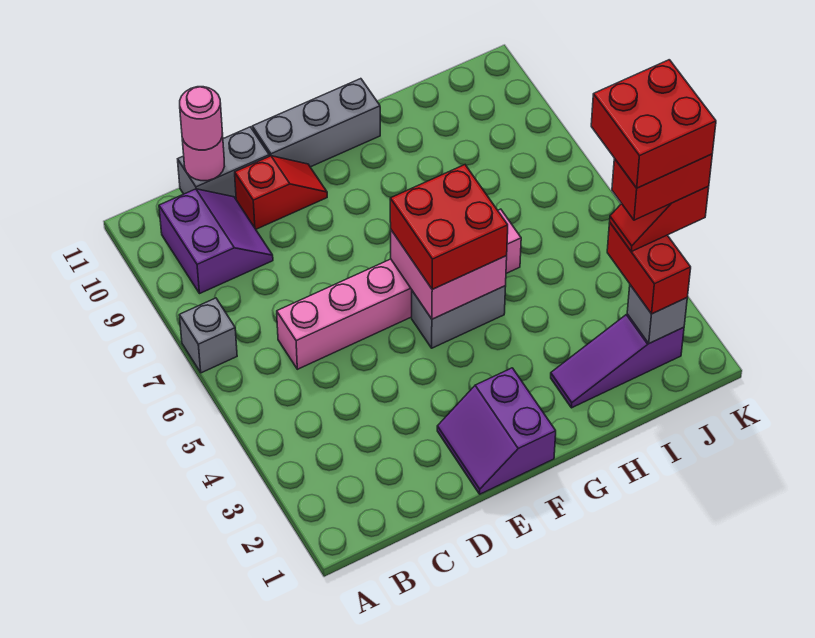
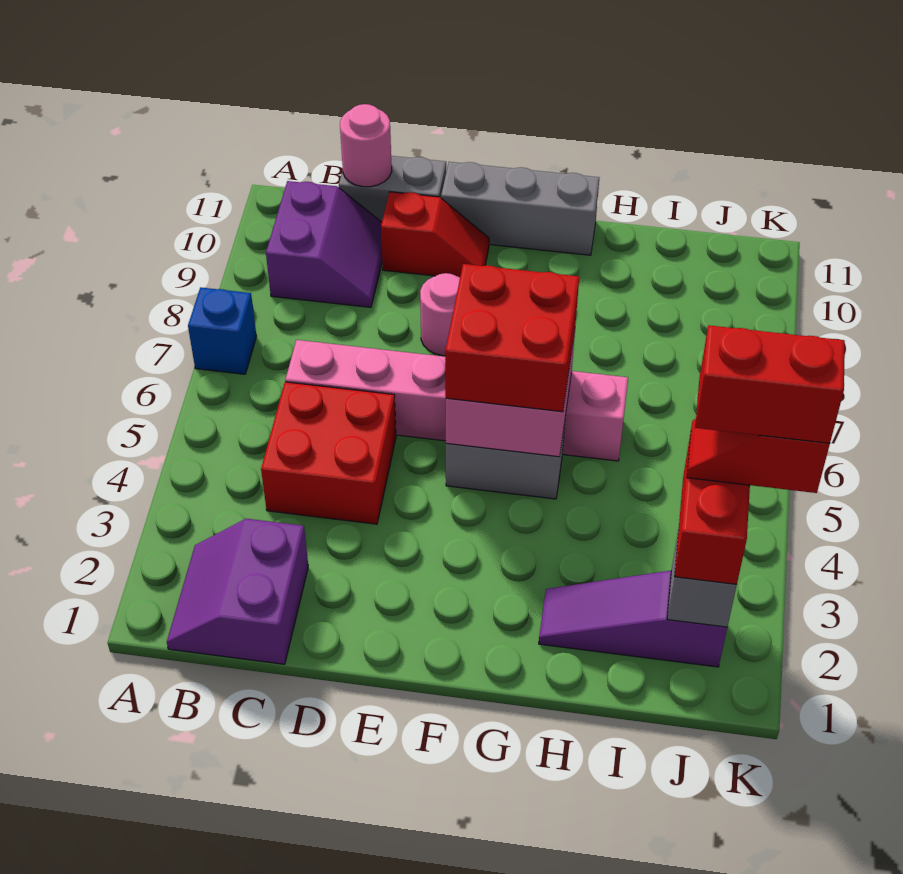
grey brick A7 level 1 -> blue brick A7 level 1
pink round brick C11 level 3 -> pink round brick E8 level 1
purple slope E1:F2 level 1 top F -> purple slope B1:C2 level 1 top C
red brick J3:K4 level 6 -> red brick C4:D5 level 1

